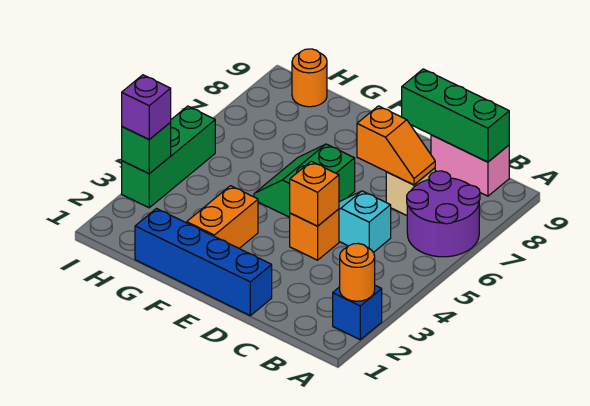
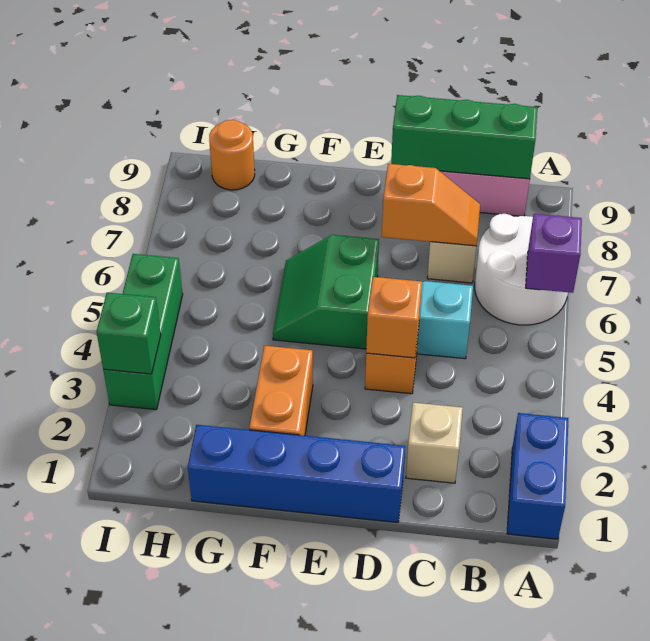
blue brick A2 level 1 -> blue brick A1:A2 level 1
orange round brick A2 level 2 -> none
purple round brick A6:B7 level 1 -> white round brick A6:B7 level 1
none -> tan brick C2 level 1
purple brick I3 level 3 -> purple brick A6 level 2

